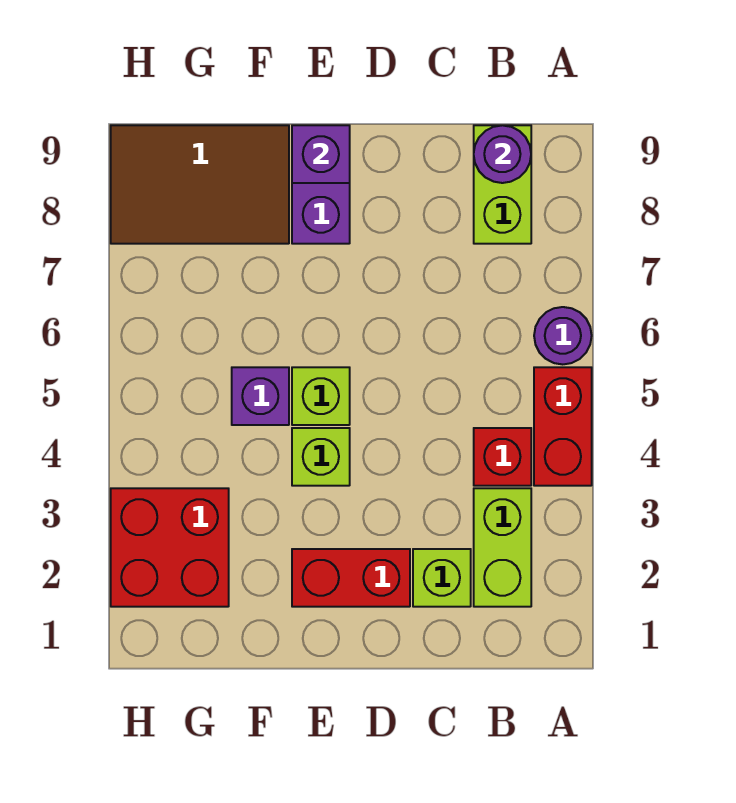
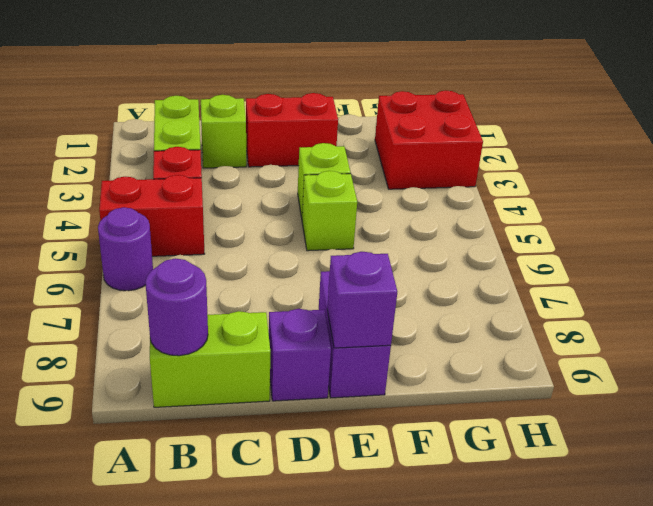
red brick A4:A5 level 1 -> red brick A5:B5 level 1
lime brick B8:B9 level 1 -> lime brick B9:C9 level 1
purple brick F5 level 1 -> purple brick D9 level 1
brown tile F8:H9 level 1 -> none

